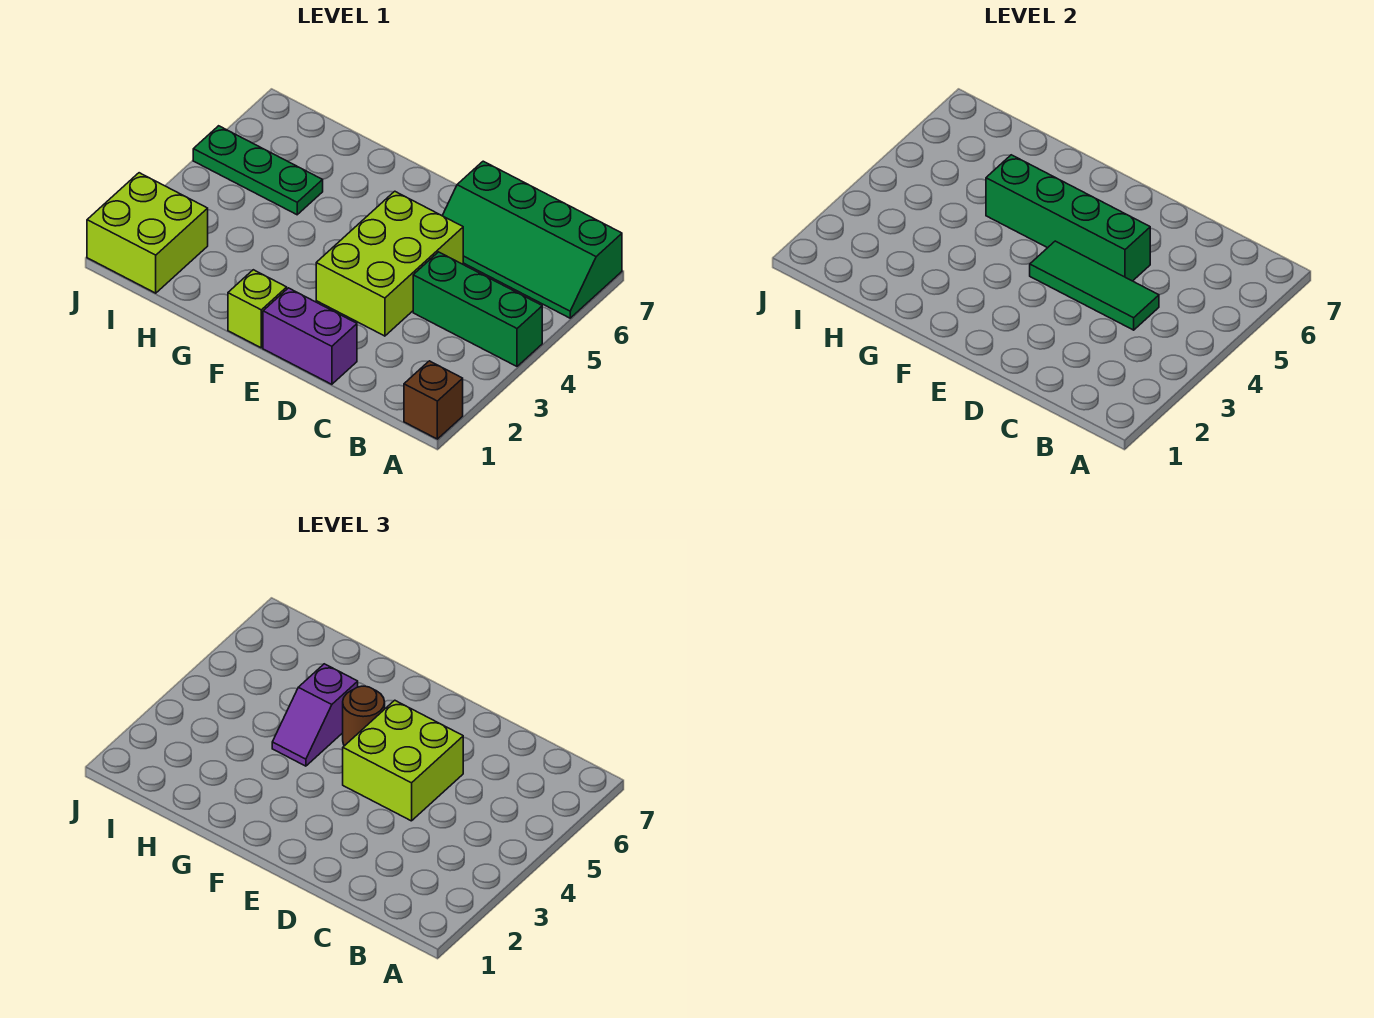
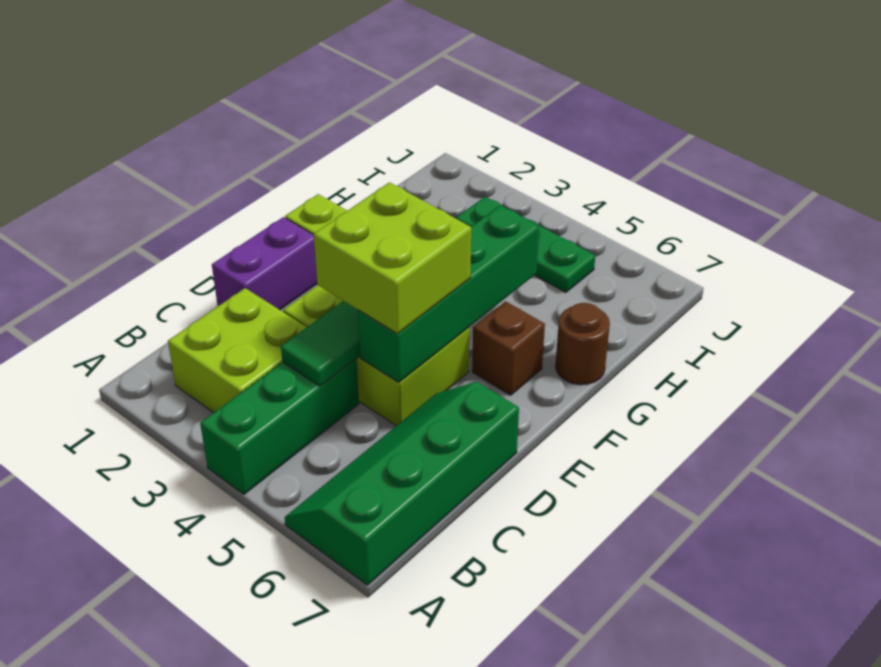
brown brick A1 level 1 -> brown brick F6 level 1
brown round brick F5 level 3 -> brown round brick G7 level 1
purple slope G4:G5 level 3 top 5 -> none
green plate H5:J5 level 1 -> green plate I3:I5 level 1
lime brick I1:J2 level 1 -> lime brick B2:C3 level 1

